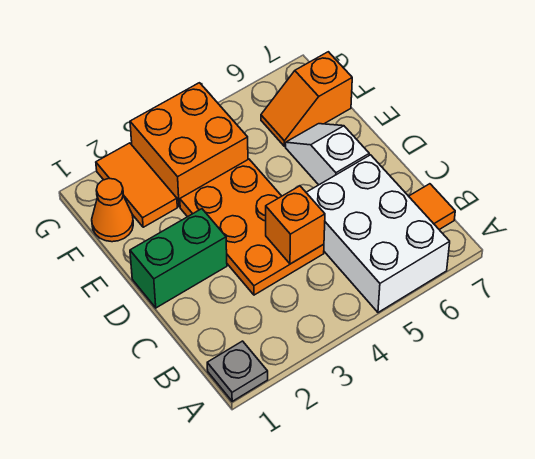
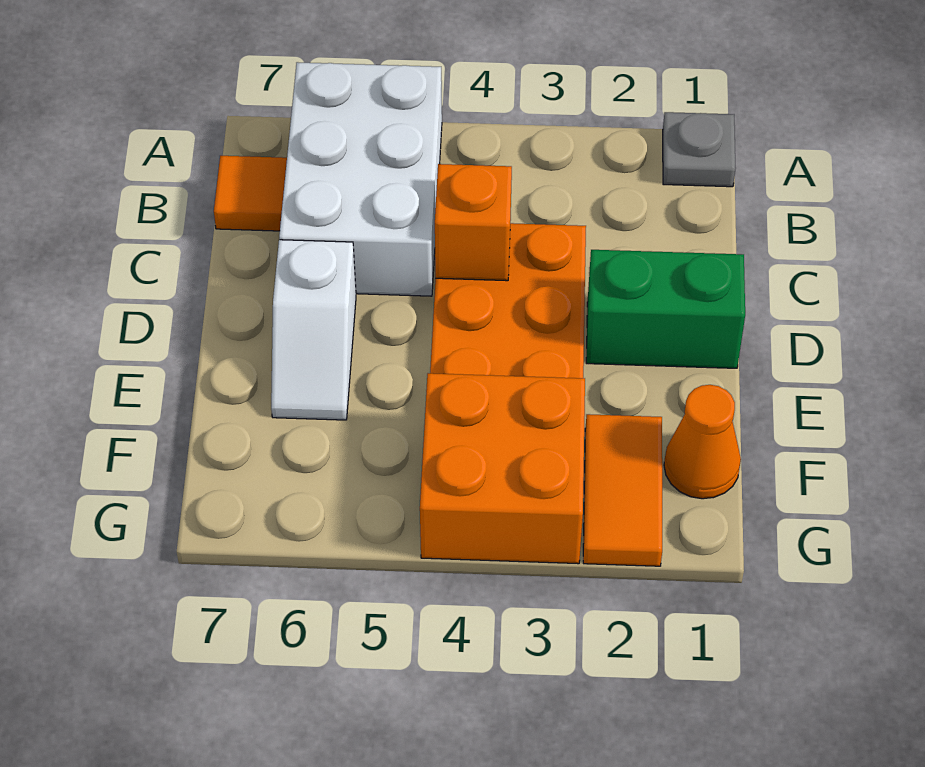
orange slope F6:F7 level 1 top 7 -> none

